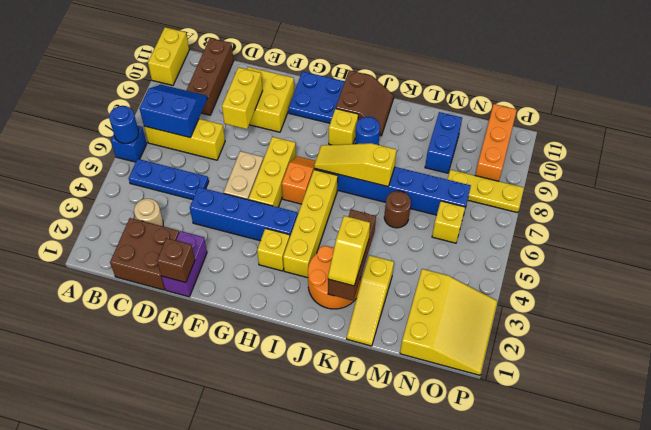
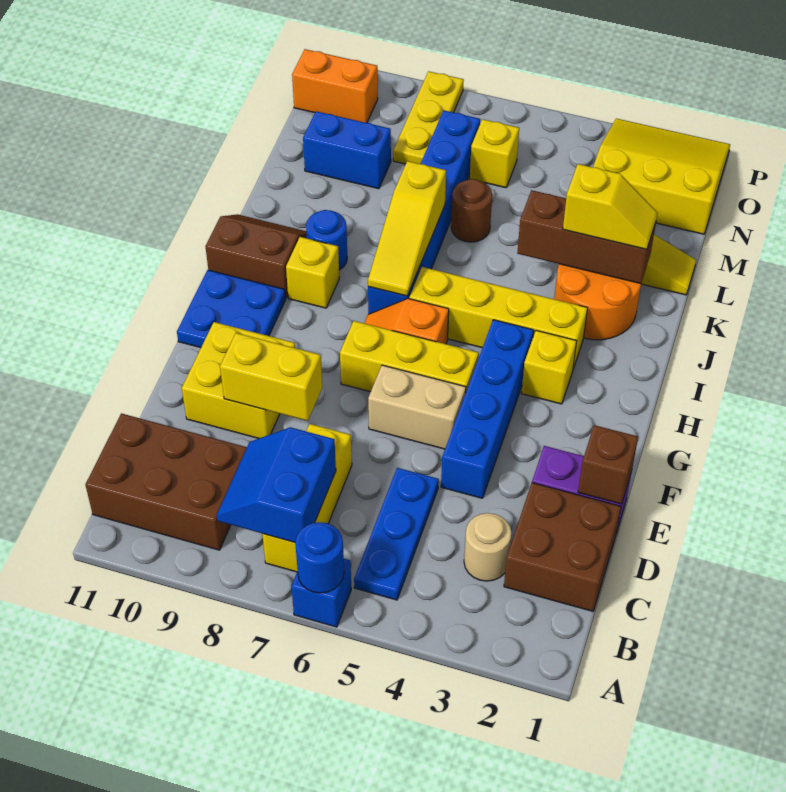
yellow brick A10:A11 level 1 -> none
brown brick C9:C11 level 1 -> brown brick B9:C11 level 1
orange brick O9:O11 level 1 -> orange brick O10:O11 level 1

